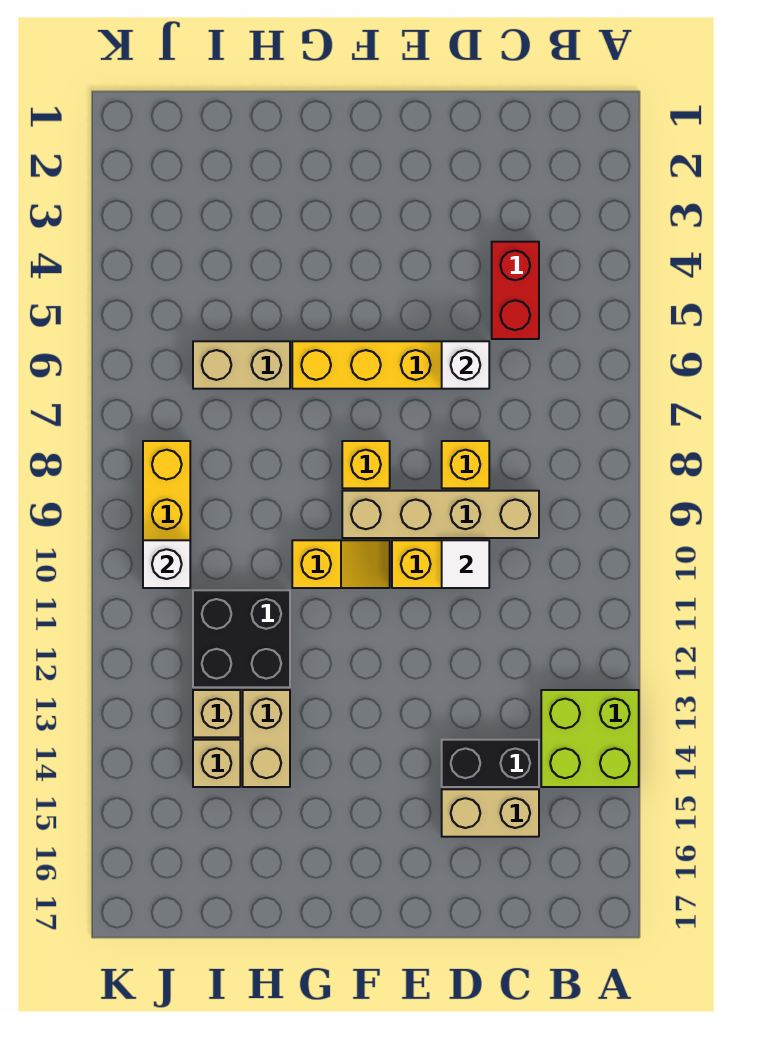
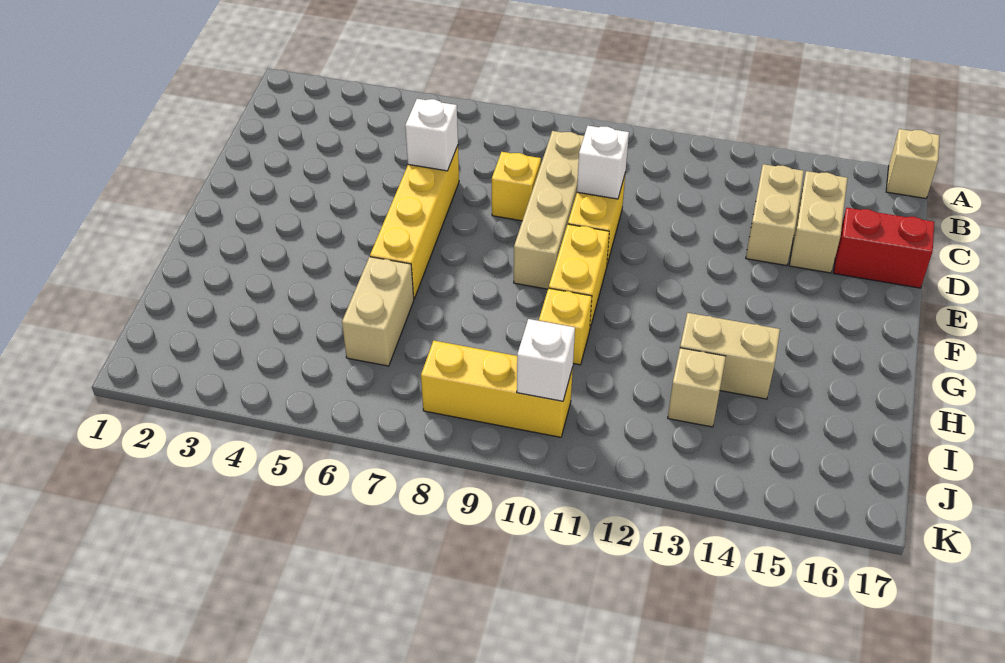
lime brick A13:B14 level 1 -> none
red brick C4:C5 level 1 -> red brick D16:D17 level 1
black brick C14:D14 level 1 -> tan brick C14:D14 level 1
white tile D10 level 2 -> white brick D10 level 2
yellow brick F8 level 1 -> yellow brick H10 level 1
yellow slope F10:G10 level 1 top G -> yellow brick F10:G10 level 1
black brick H11:I12 level 1 -> none
tan brick I14 level 1 -> tan brick A17 level 1

